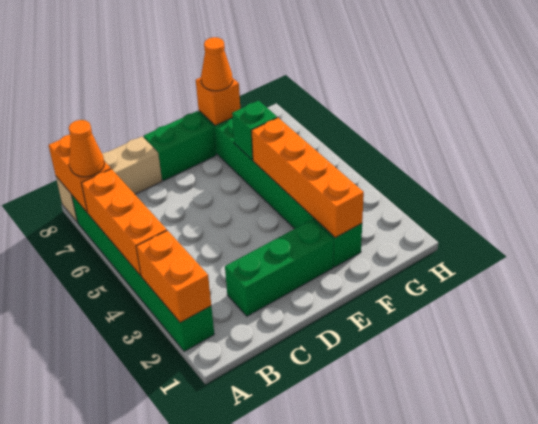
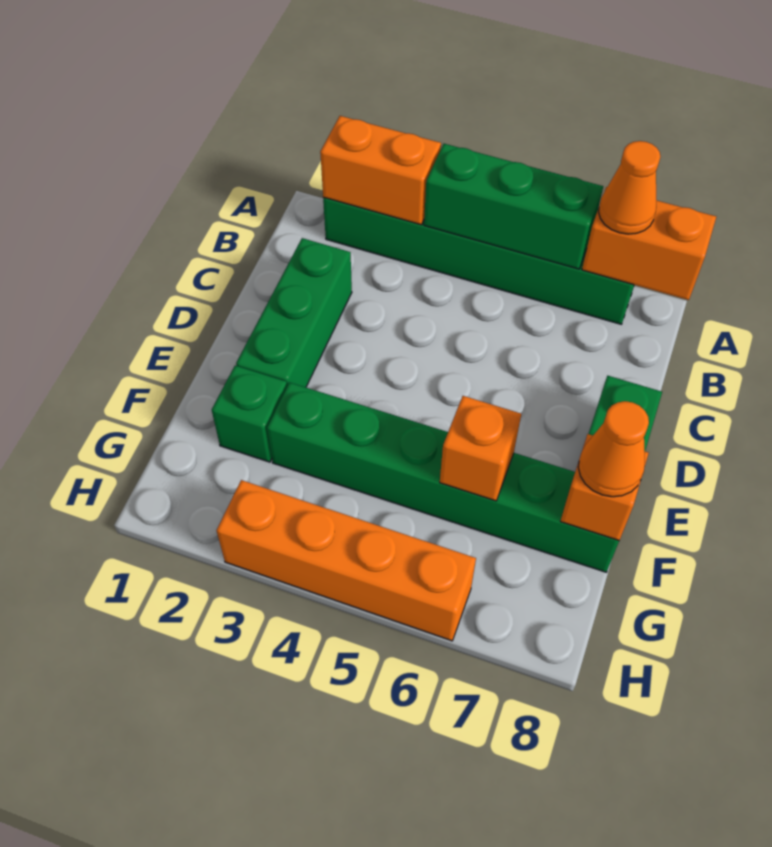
orange brick A4:A6 level 2 -> green brick A4:A6 level 2
tan brick A8:C8 level 1 -> none
orange brick F2:F5 level 2 -> orange brick H3:H6 level 1
green brick F6 level 2 -> orange brick F6 level 2

